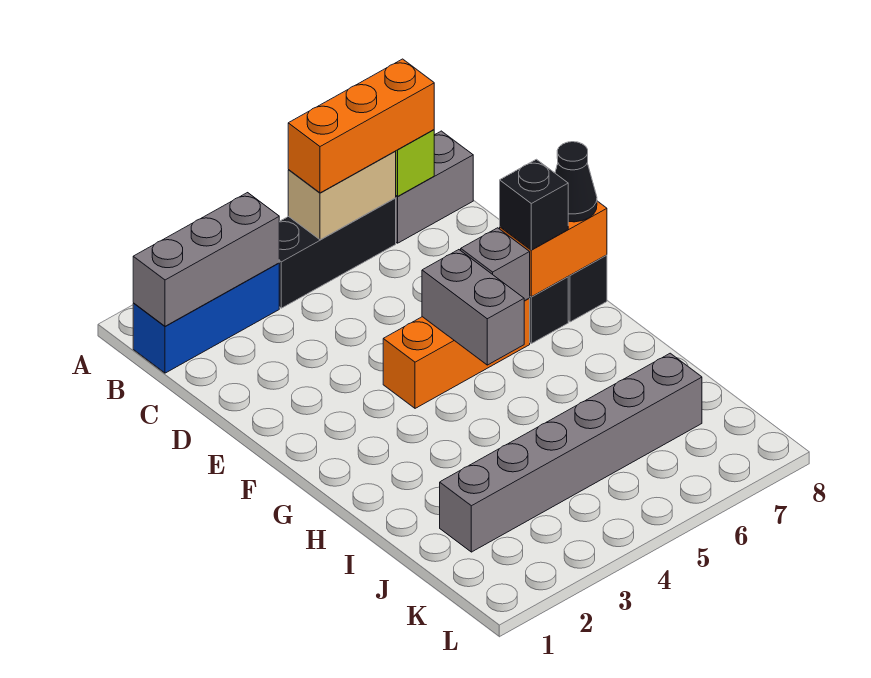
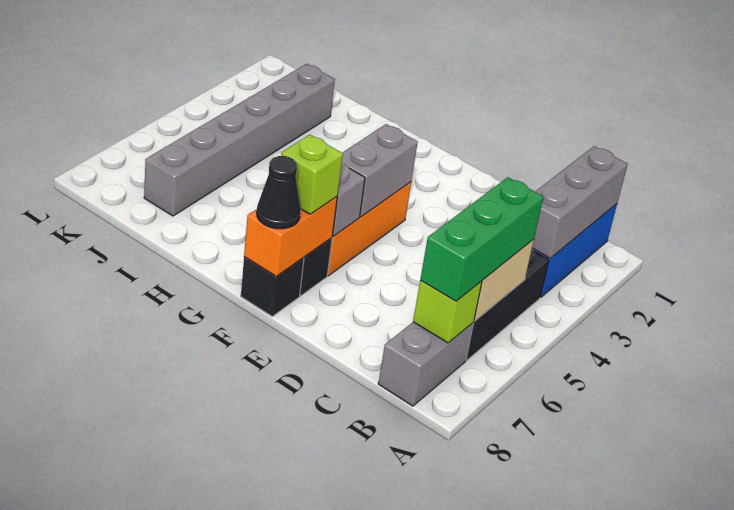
orange brick B5:B7 level 3 -> green brick B5:B7 level 3
grey brick F5:G5 level 2 -> grey brick F4:F5 level 2
black brick F7 level 3 -> lime brick F7 level 3

